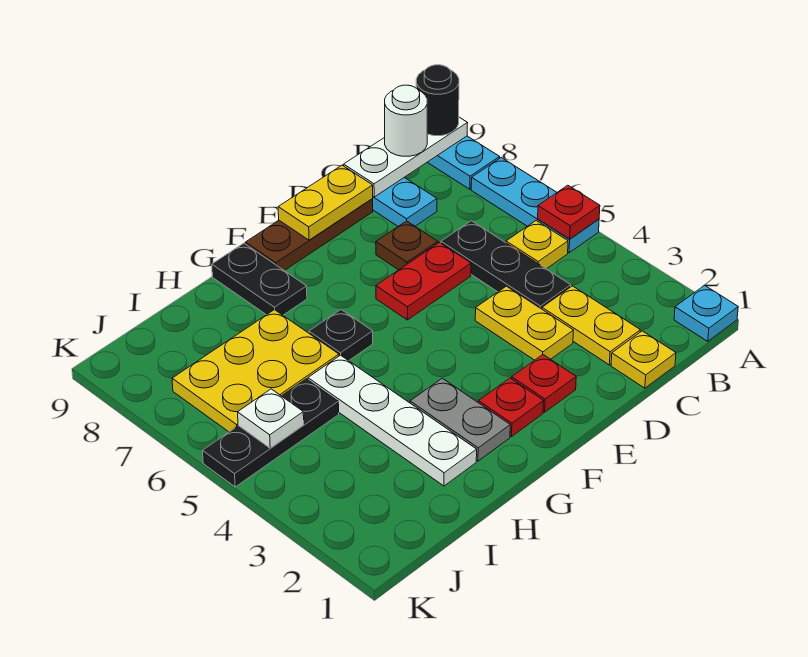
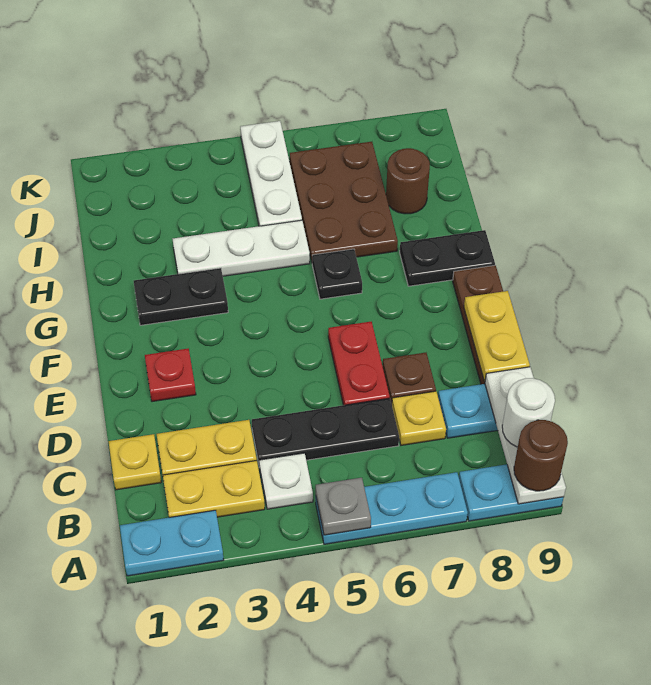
cyan plate A1 level 1 -> cyan plate A1:A2 level 1
red plate A5 level 2 -> grey plate A5 level 2
black round brick A9 level 3 -> brown round brick A9 level 3
yellow plate B5 level 1 -> yellow plate C7 level 1
yellow plate D3:D4 level 1 -> yellow plate B2:B3 level 1
red plate F2 level 1 -> none
grey plate G2:G3 level 1 -> black plate G2:G3 level 1
white plate H2:H5 level 1 -> white plate H3:H5 level 1
yellow plate H6:J7 level 1 -> brown plate H6:J7 level 1
black plate I5:K5 level 1 -> white plate I5:K5 level 1
none -> brown round brick I8 level 1
white plate J5 level 2 -> white plate B4 level 1

